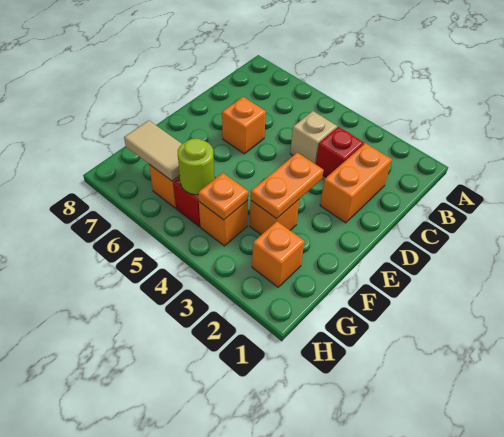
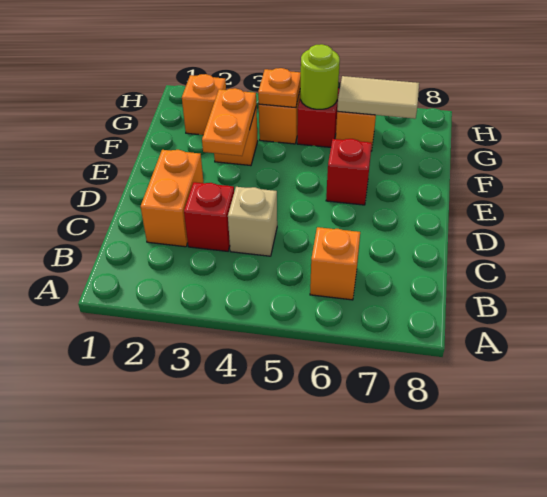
orange brick D6 level 1 -> orange brick B6 level 1
none -> red brick E6 level 1

